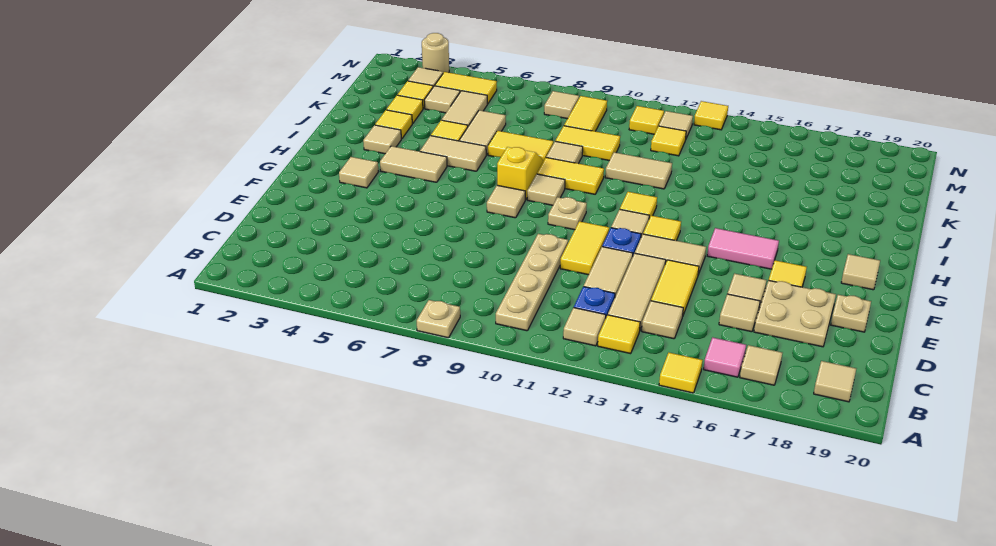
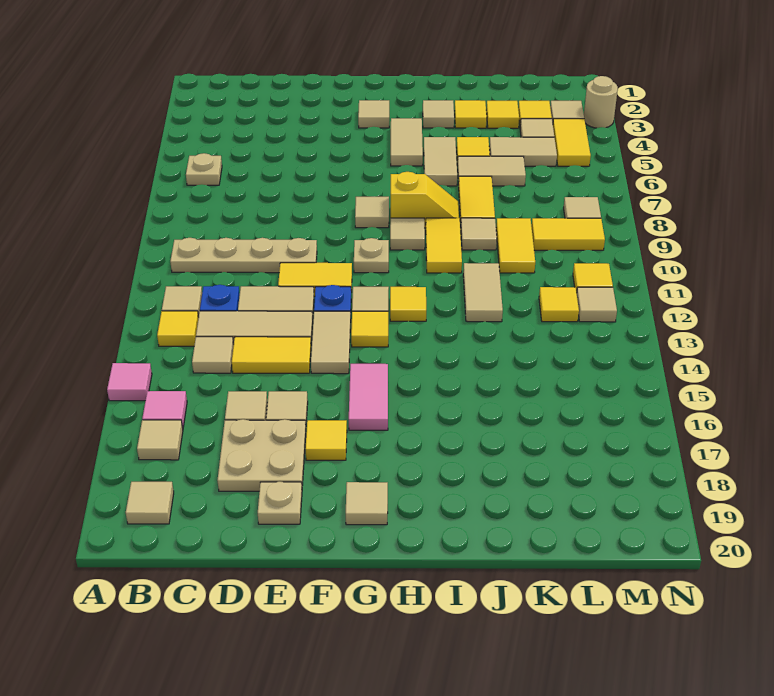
tan plate A8 level 1 -> tan plate B6 level 1
yellow tile A15 level 1 -> pink tile A15 level 1
yellow tile N13 level 1 -> none

